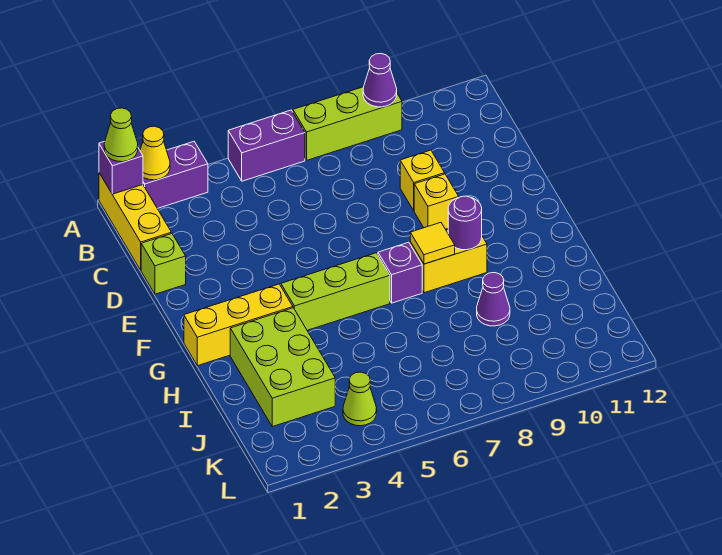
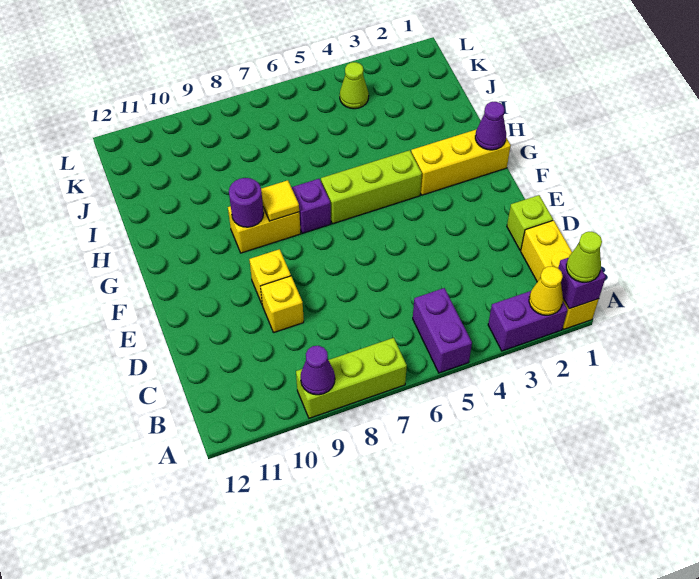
purple brick A5:A6 level 1 -> purple brick A5:B5 level 1
lime brick H2:J3 level 1 -> none
purple cone I9 level 1 -> purple cone G1 level 2

